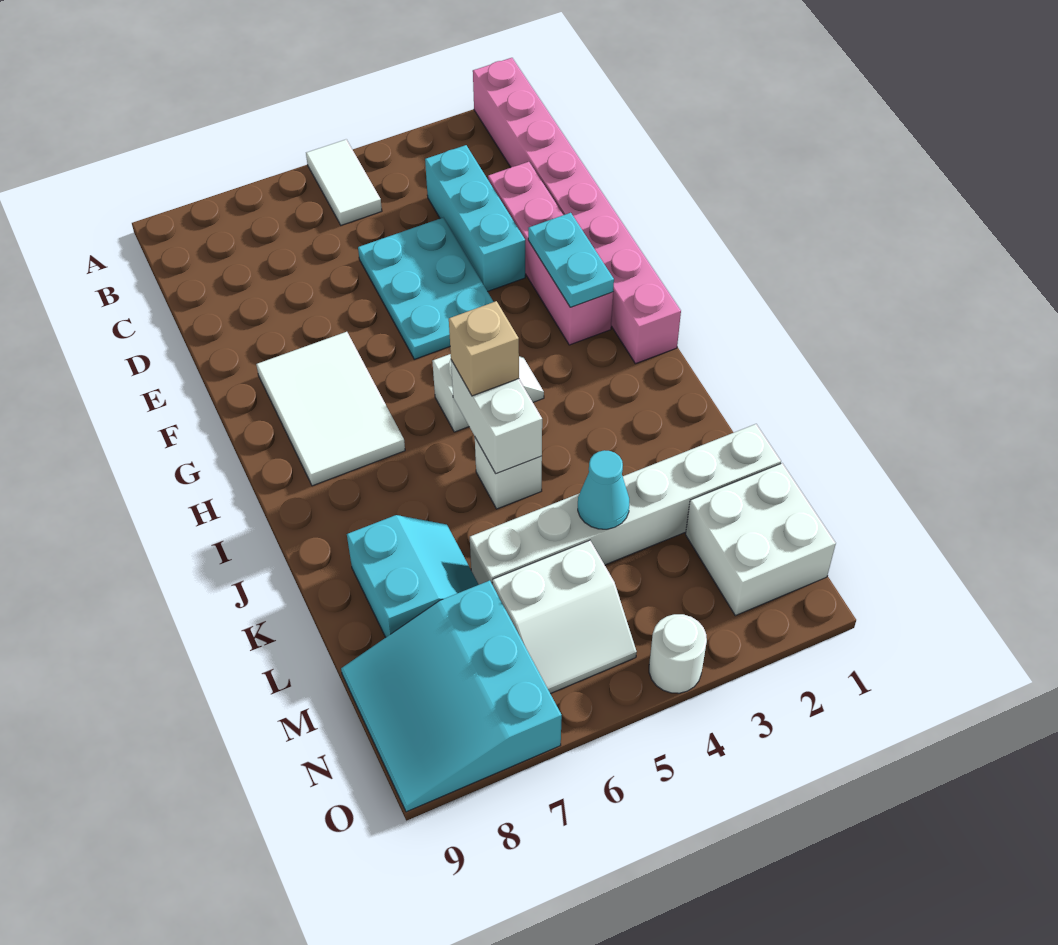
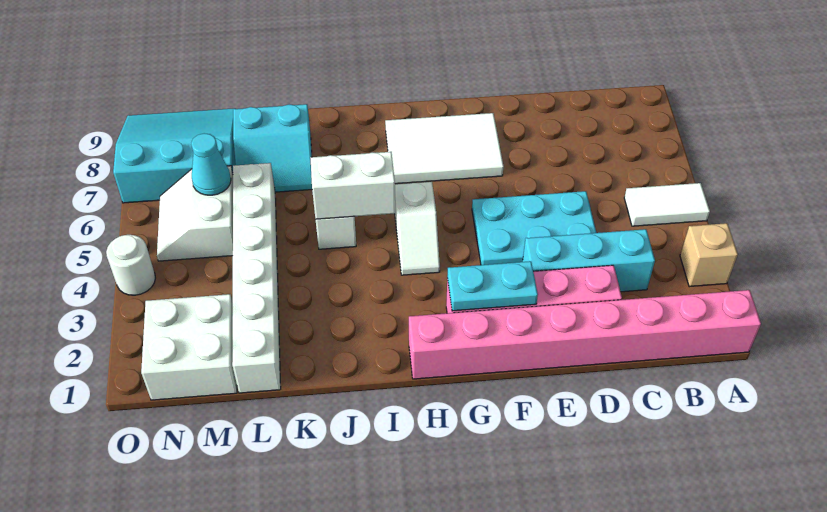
tan brick I5 level 3 -> tan brick A3 level 1
cyan cone L4 level 2 -> cyan cone M6 level 2

